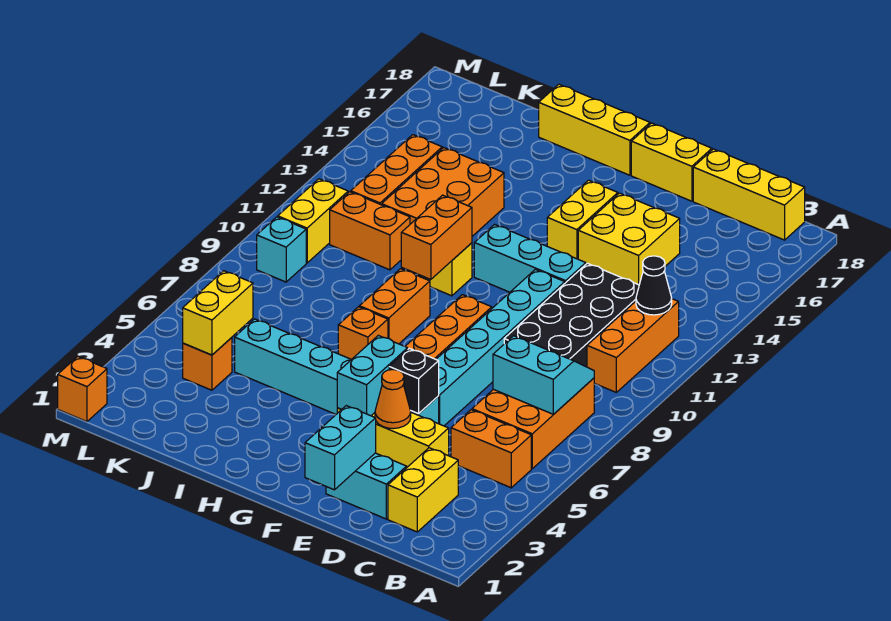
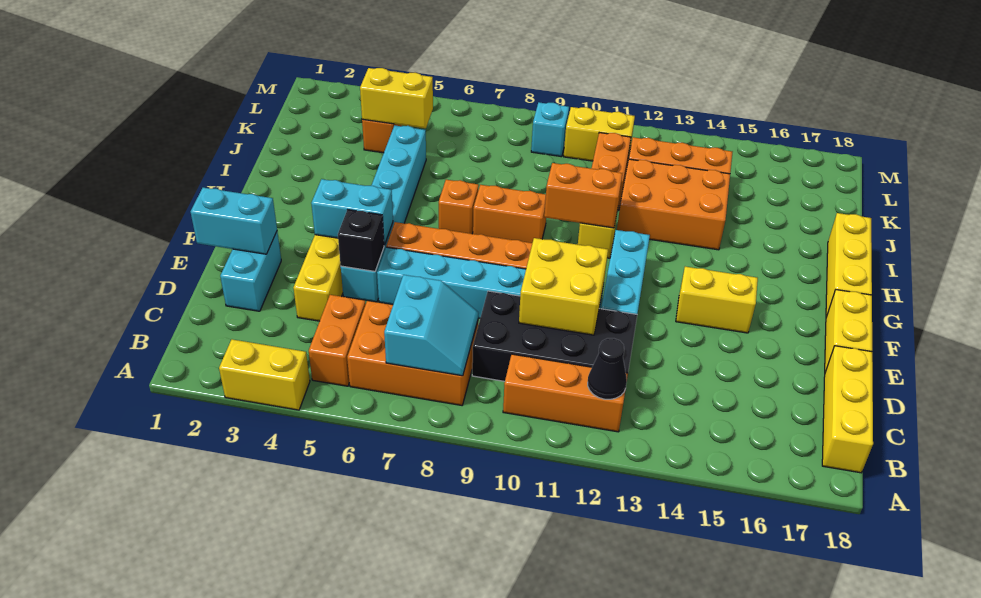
yellow brick C2:C3 level 1 -> yellow brick A3:A4 level 1
yellow brick D14:E15 level 1 -> yellow brick D10:E11 level 2
orange cone E4 level 2 -> none
orange brick M1 level 1 -> none

